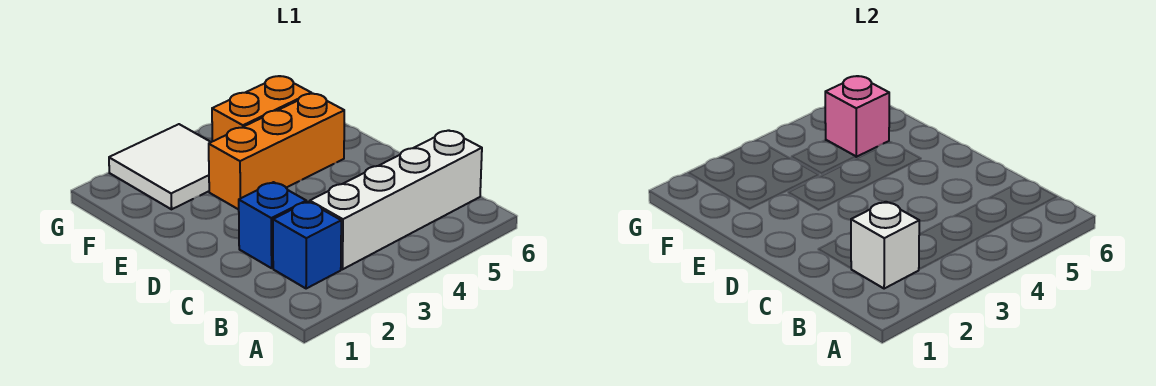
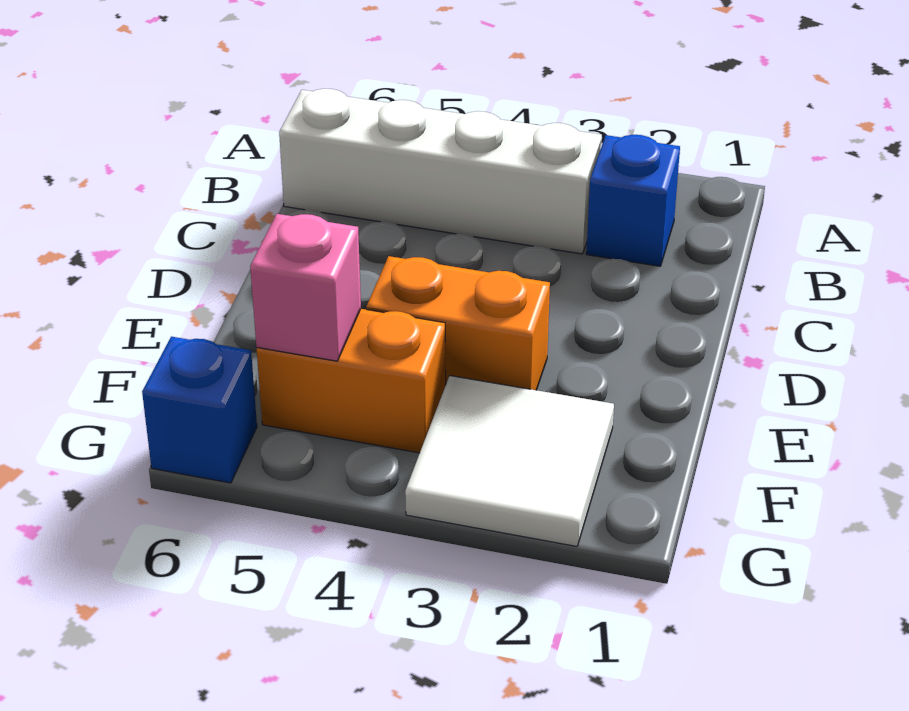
white brick B2 level 2 -> none
blue brick C2 level 1 -> blue brick G6 level 1
orange brick E3:E5 level 1 -> orange brick E3:E4 level 1

